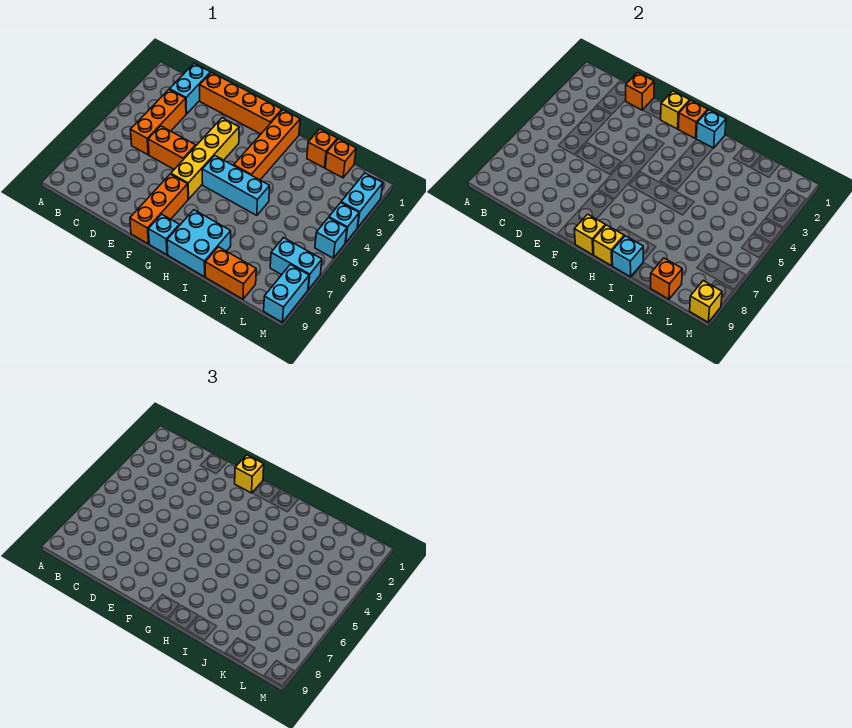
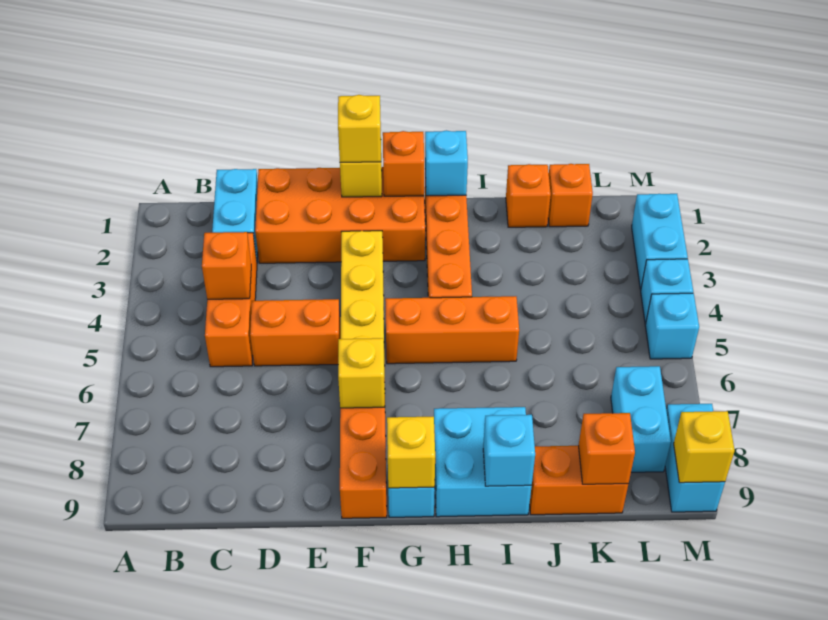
orange brick D1:G1 level 1 -> orange brick D1:G2 level 1
orange brick D1 level 2 -> orange brick C4 level 2
cyan brick G5:I5 level 1 -> orange brick G5:I5 level 1
yellow brick H9 level 2 -> yellow brick F7 level 2
cyan brick L7:M7 level 1 -> cyan brick L7:L8 level 1

